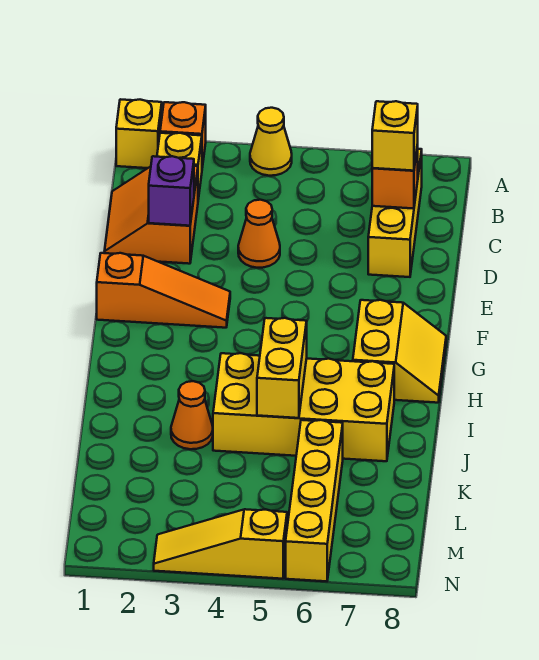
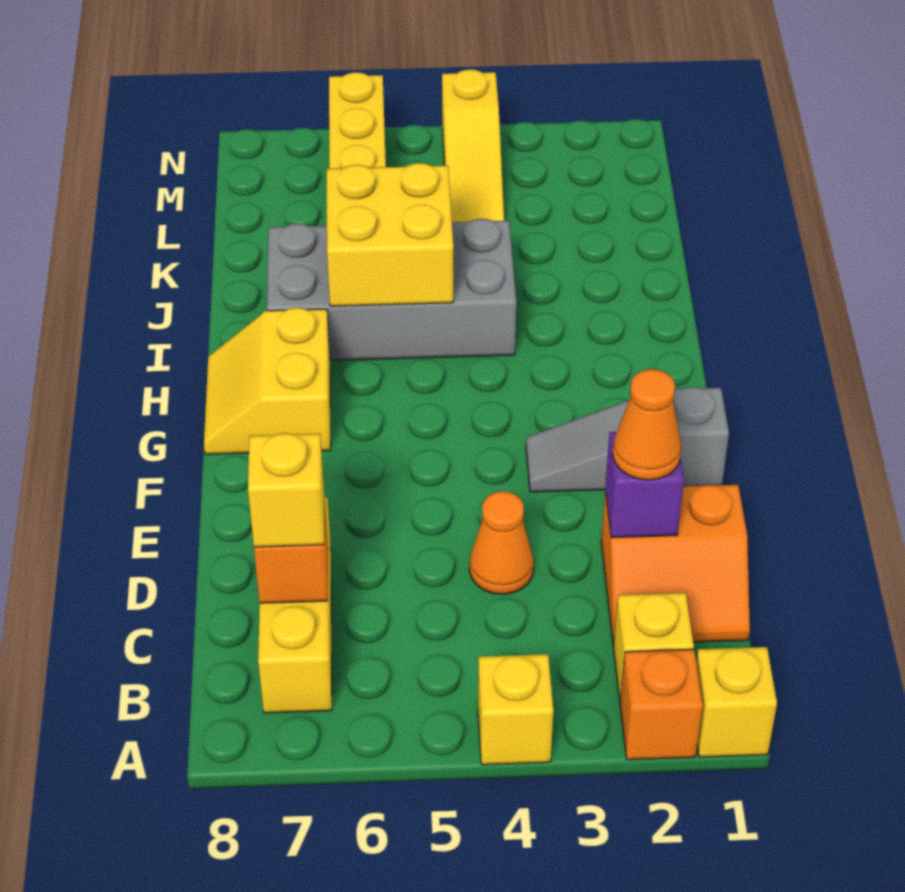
yellow cone A4 level 1 -> yellow brick A4 level 1
orange slope C1:D2 level 1 top 2 -> orange slope C1:D2 level 1 top D
orange slope F1:F3 level 1 top 1 -> grey slope F1:F3 level 1 top 1
yellow brick I4:J7 level 1 -> grey brick I4:J7 level 1
yellow brick I5:J5 level 2 -> yellow brick I5:J6 level 2
orange cone J3 level 1 -> orange cone D2 level 3
yellow slope N3:N5 level 1 top 5 -> yellow slope L4:N4 level 1 top N

